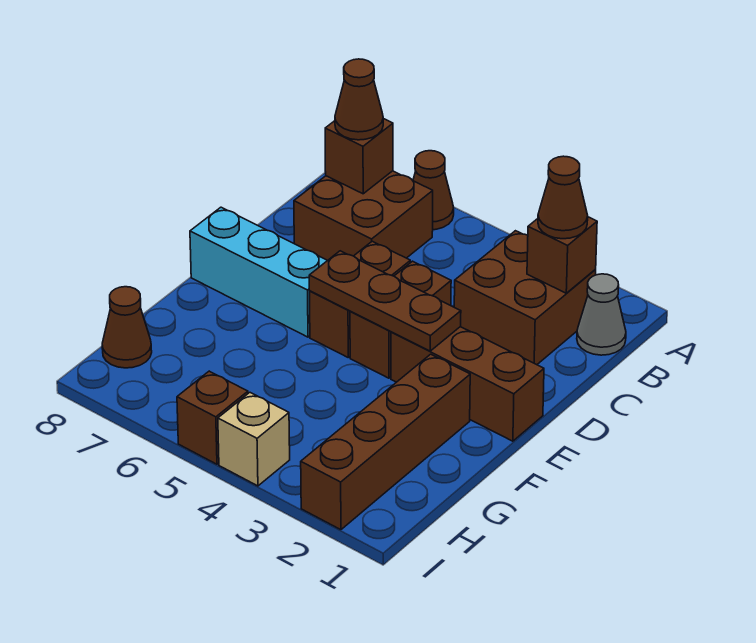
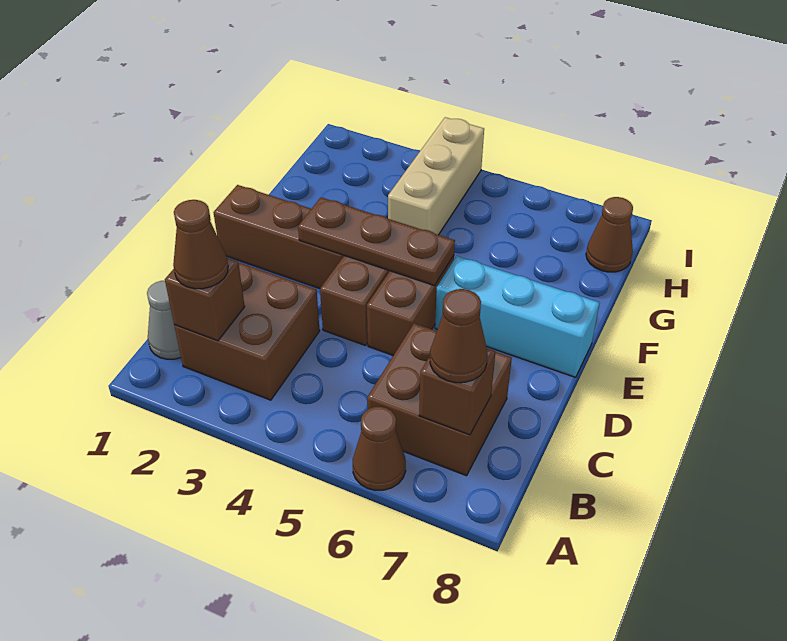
brown brick F2:I2 level 1 -> none
tan brick I4 level 1 -> tan brick G4:I4 level 1
brown brick I5 level 1 -> none

